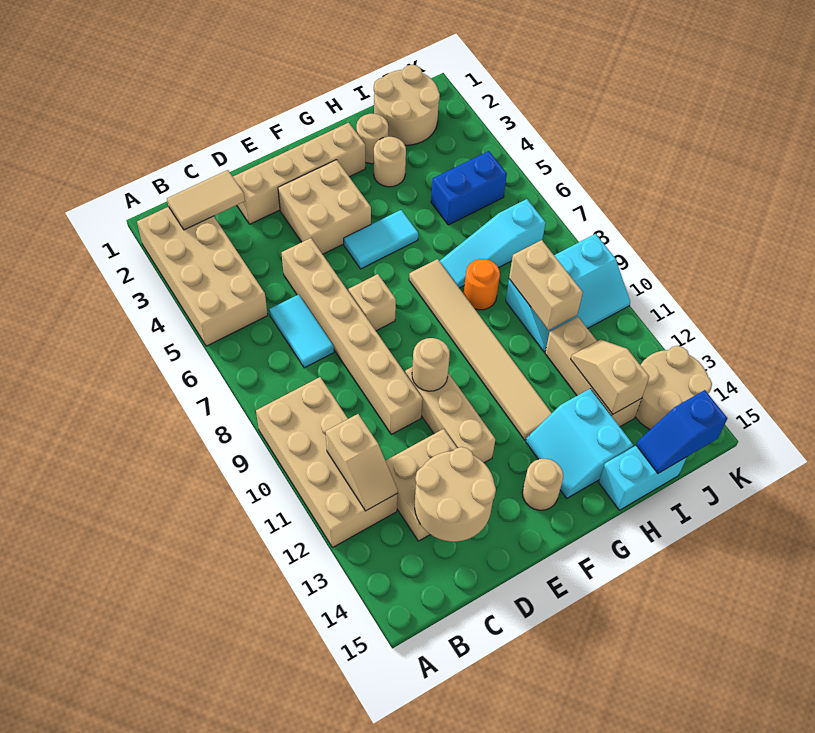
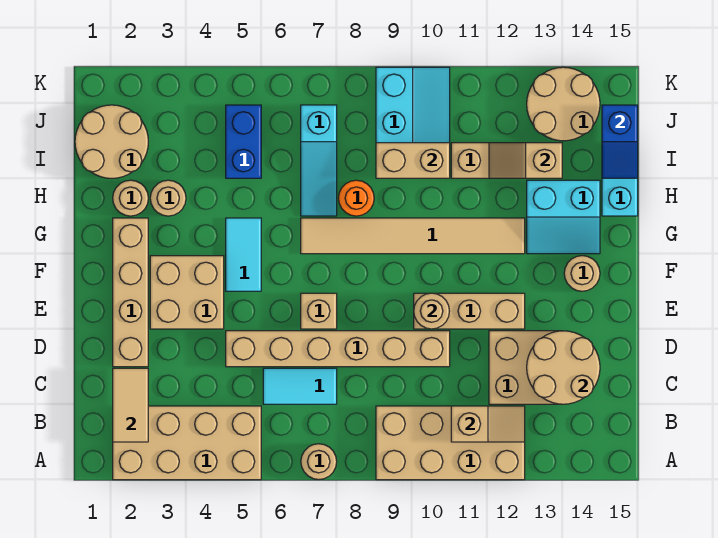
none -> tan round brick A7 level 1

